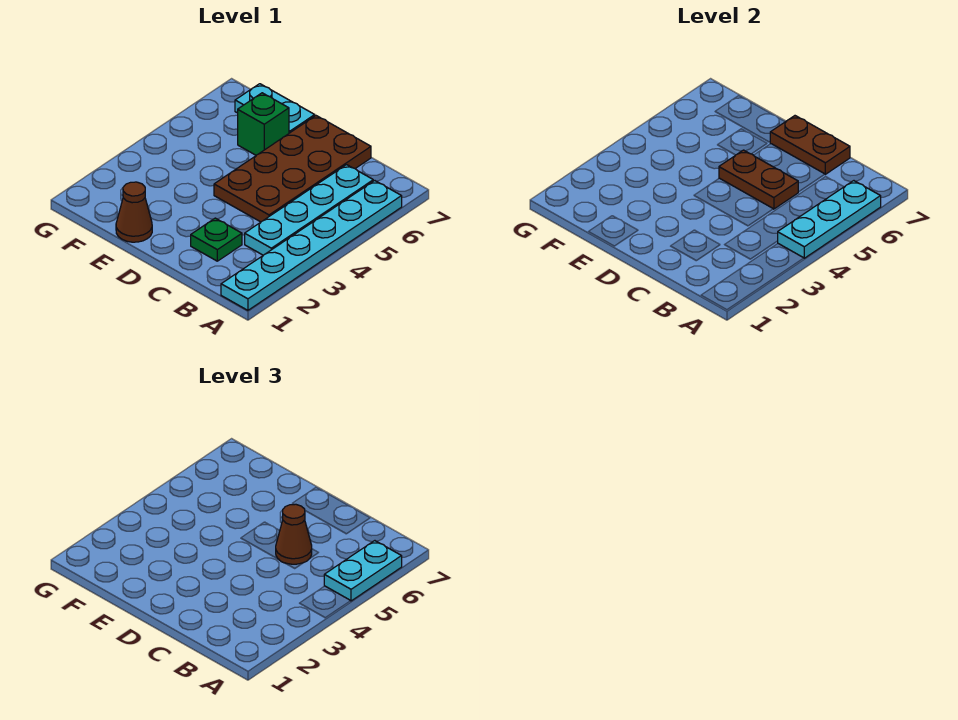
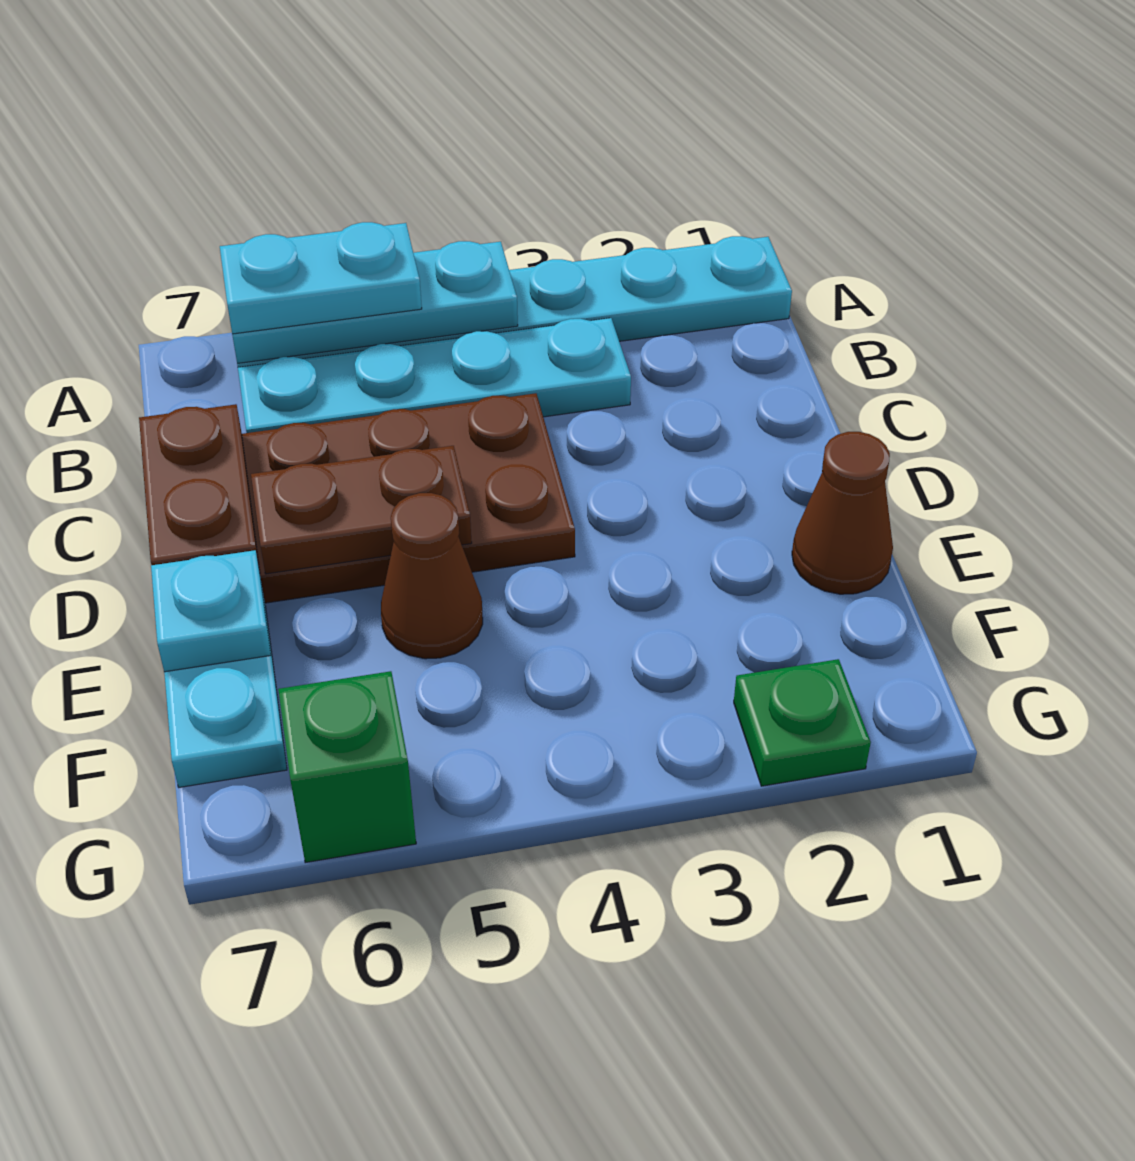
green plate C2 level 1 -> green plate G2 level 1
brown plate C5:D5 level 2 -> brown plate D5:D6 level 2
brown cone C5 level 3 -> brown cone E5 level 1
green brick E6 level 1 -> green brick G6 level 1
none -> cyan plate E7 level 2

